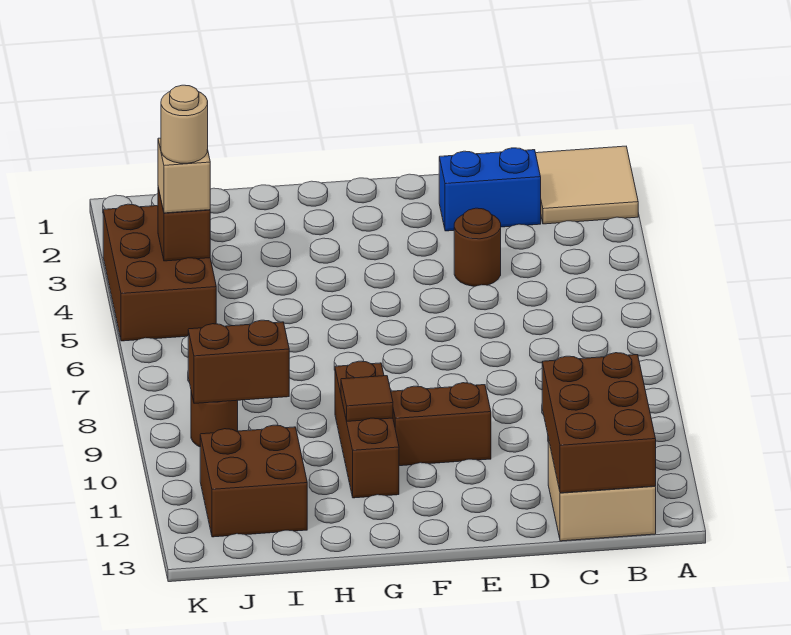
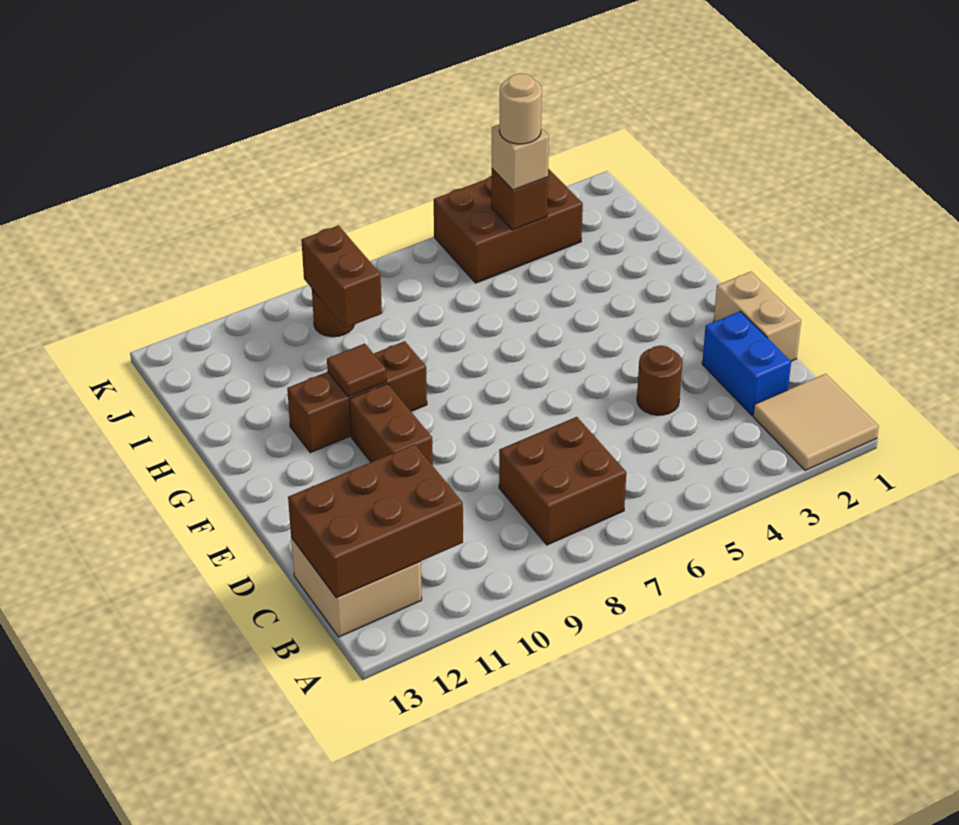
none -> tan brick D1:E1 level 1
brown brick I11:J12 level 1 -> brown brick B7:C8 level 1

